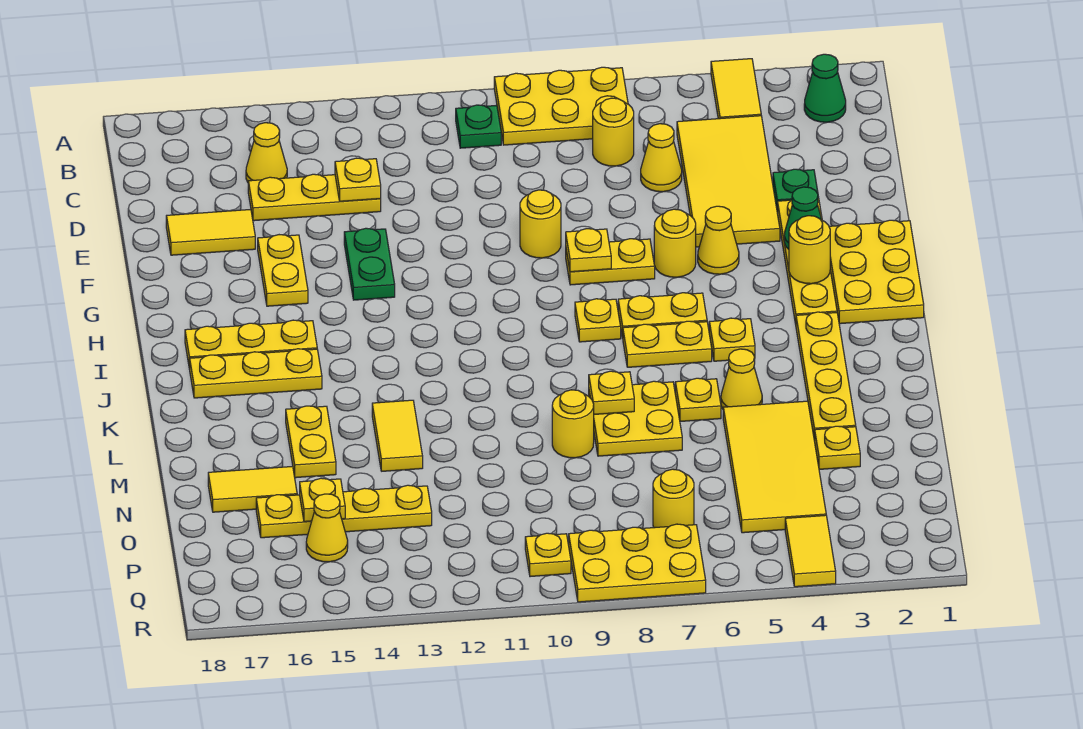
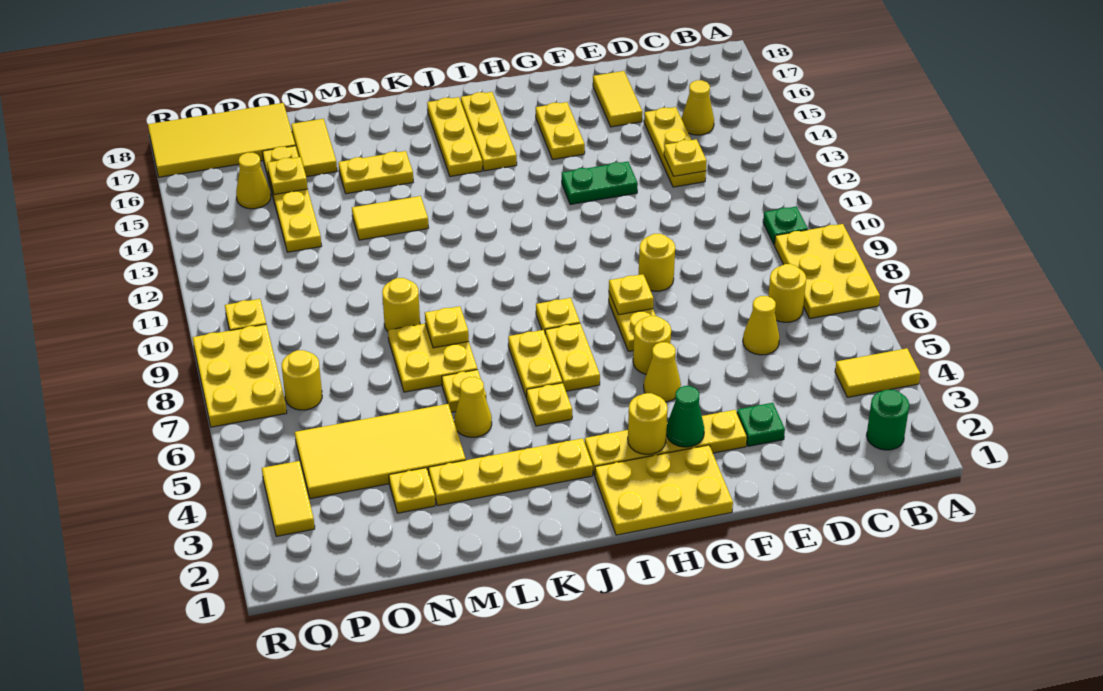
green cone B2 level 1 -> green round brick B2 level 1
yellow tile C4:F5 level 1 -> yellow tile O17:R18 level 1
yellow plate F15:G15 level 1 -> yellow plate G15:G16 level 1
yellow tile Q4:R4 level 1 -> yellow tile Q3:Q4 level 1

